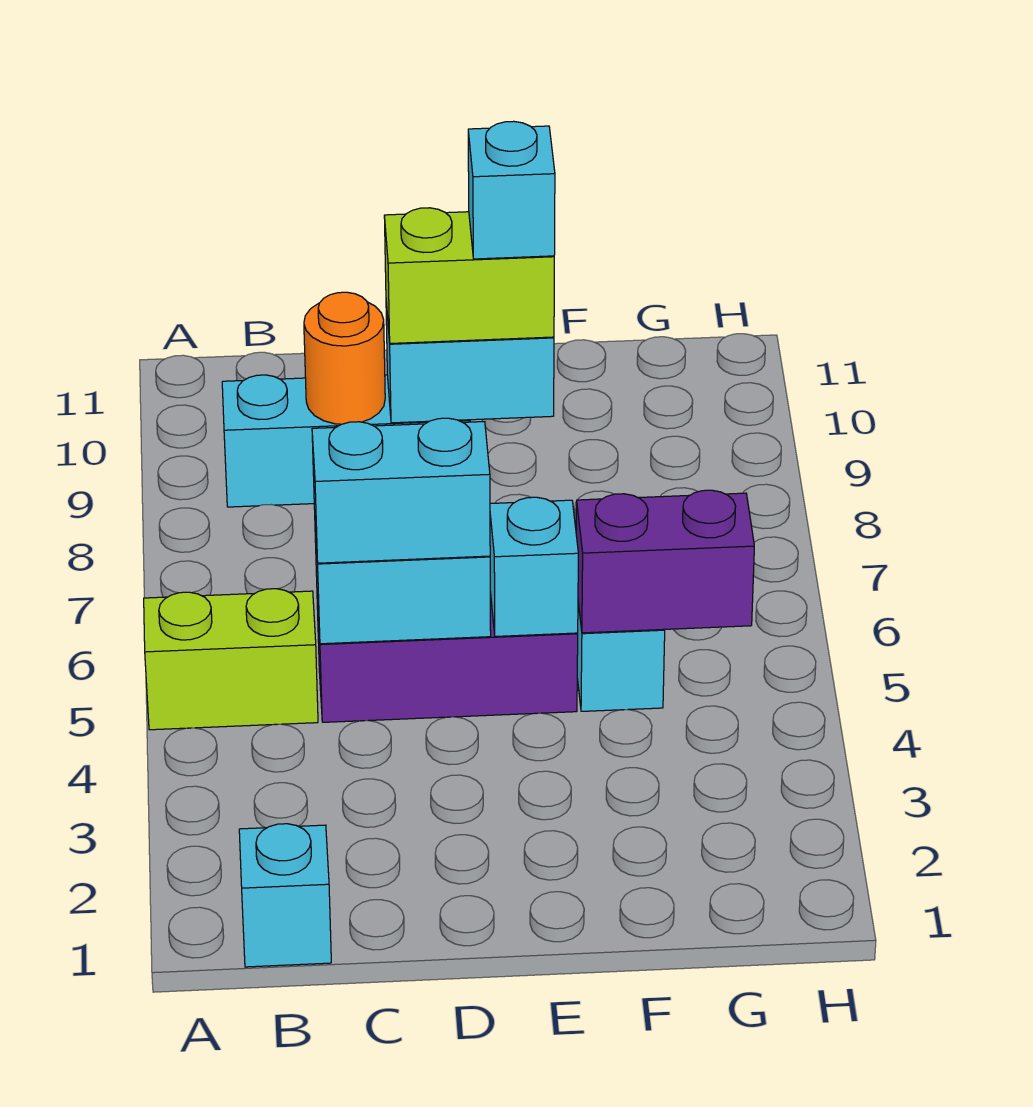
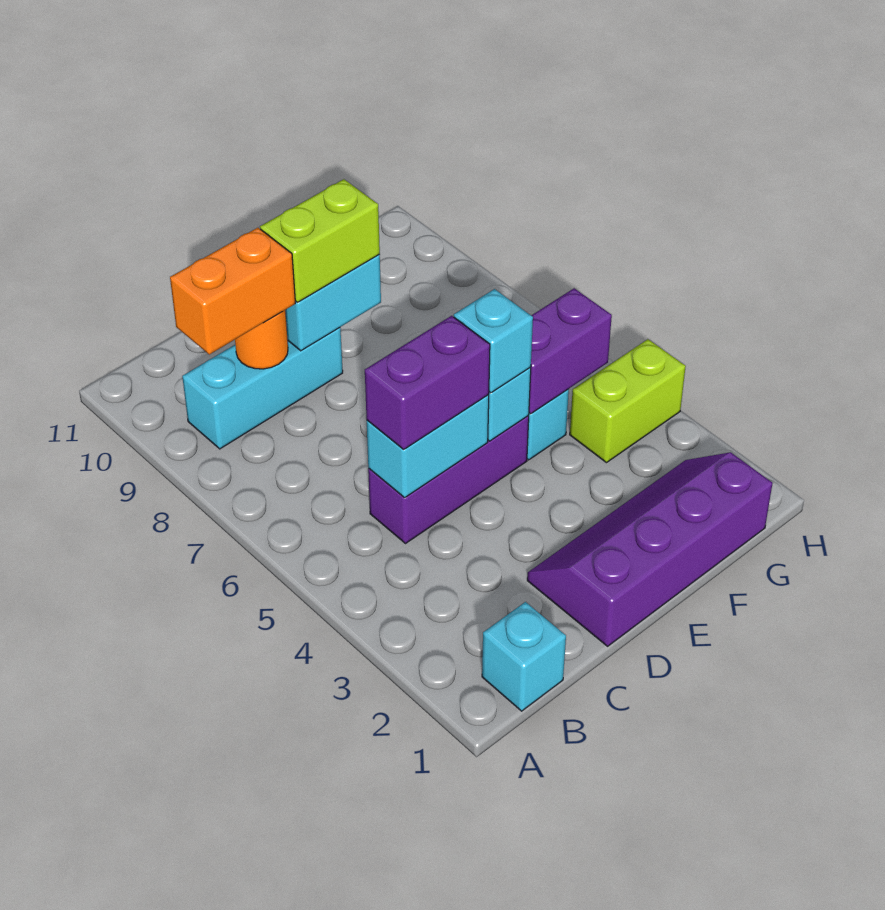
lime brick A5:B5 level 1 -> lime brick G4:H4 level 1
none -> orange brick B9:C9 level 3
cyan brick C5:D5 level 3 -> purple brick C5:D5 level 3
none -> purple slope D1:G2 level 1 top 1
cyan brick E9 level 4 -> cyan brick E5 level 3

